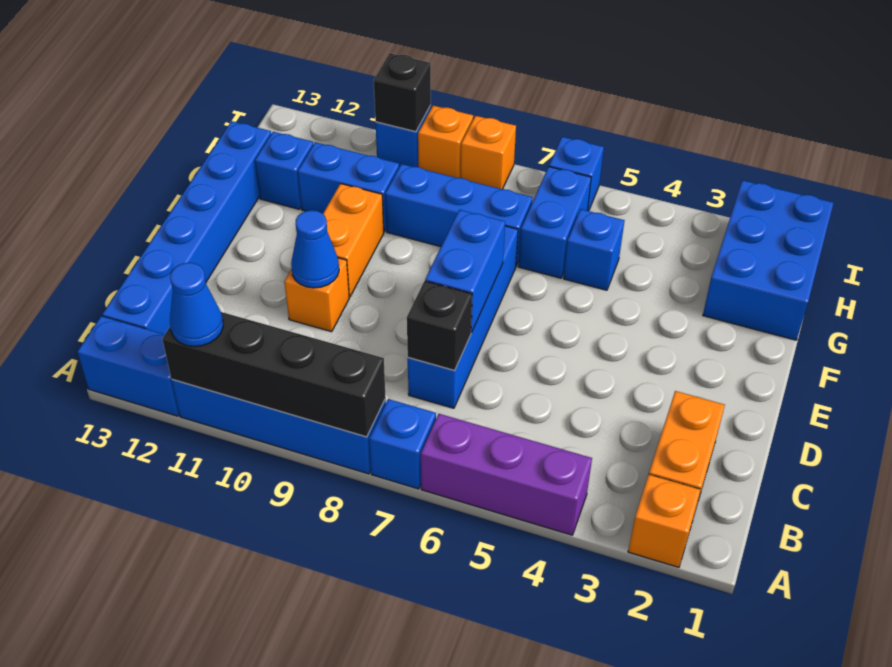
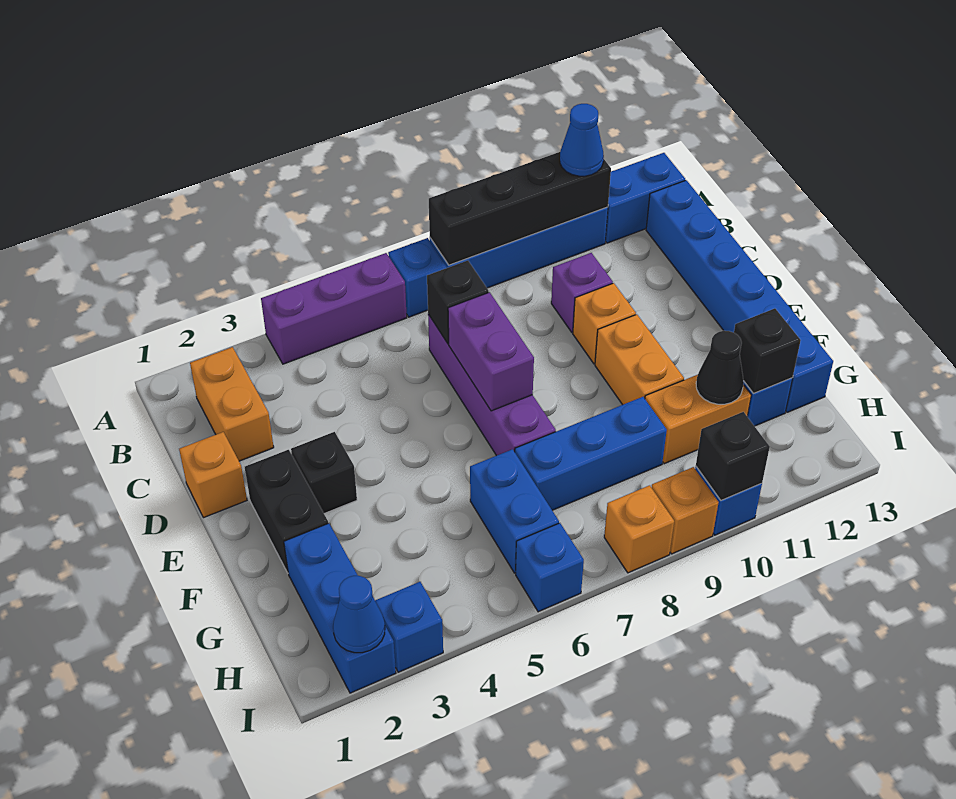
orange brick A2 level 1 -> orange brick D1 level 1
blue brick C7:F7 level 1 -> purple brick C7:F7 level 1
none -> purple brick C10 level 1
blue brick D7:E7 level 2 -> purple brick D7:E7 level 2
blue cone D10 level 2 -> blue cone I2 level 2
none -> black brick E2:F2 level 1
none -> black brick E3 level 1
blue brick G1:I2 level 1 -> blue brick G2:I2 level 1
blue brick G5 level 1 -> blue brick I3 level 1
blue brick G10:G11 level 1 -> orange brick G10:G11 level 1
none -> black cone G11 level 2
none -> black brick G12 level 2

